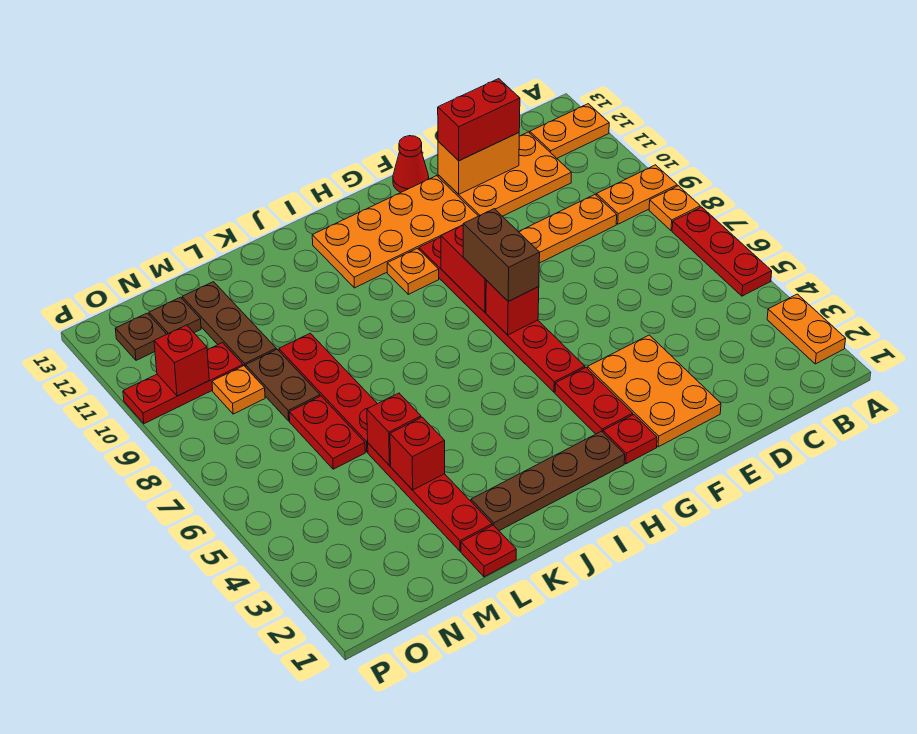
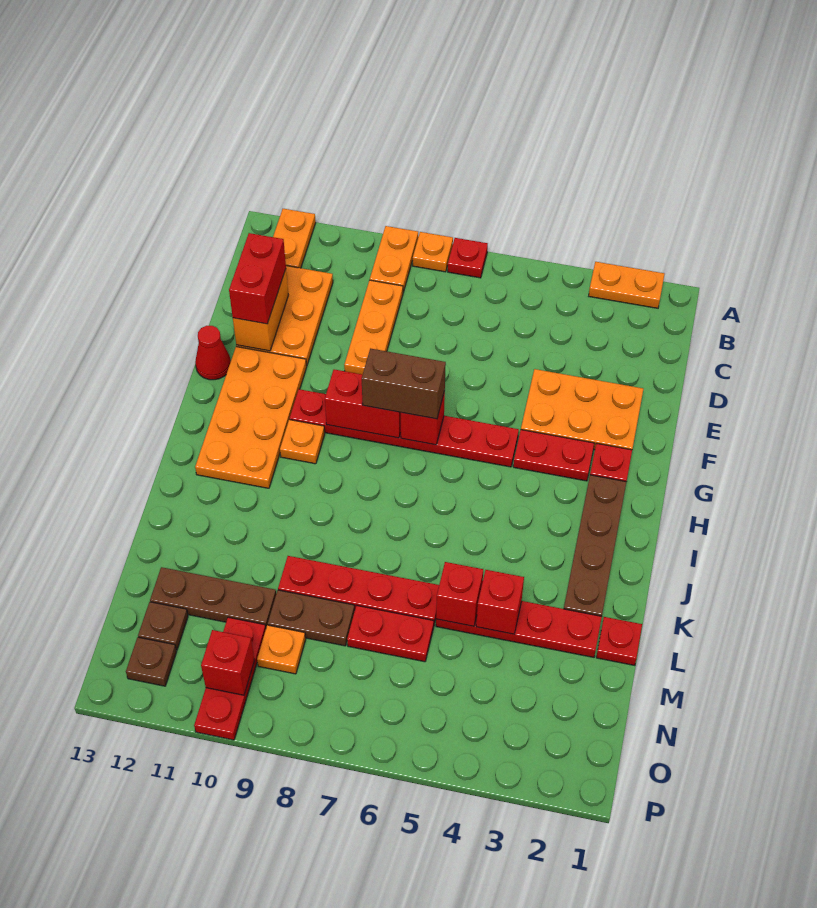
red plate A5:A7 level 1 -> red plate A7 level 1

